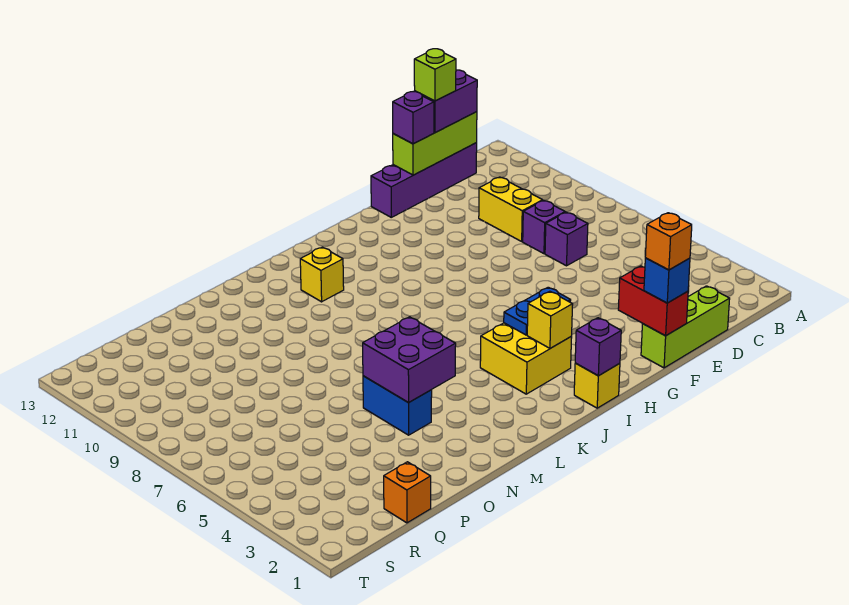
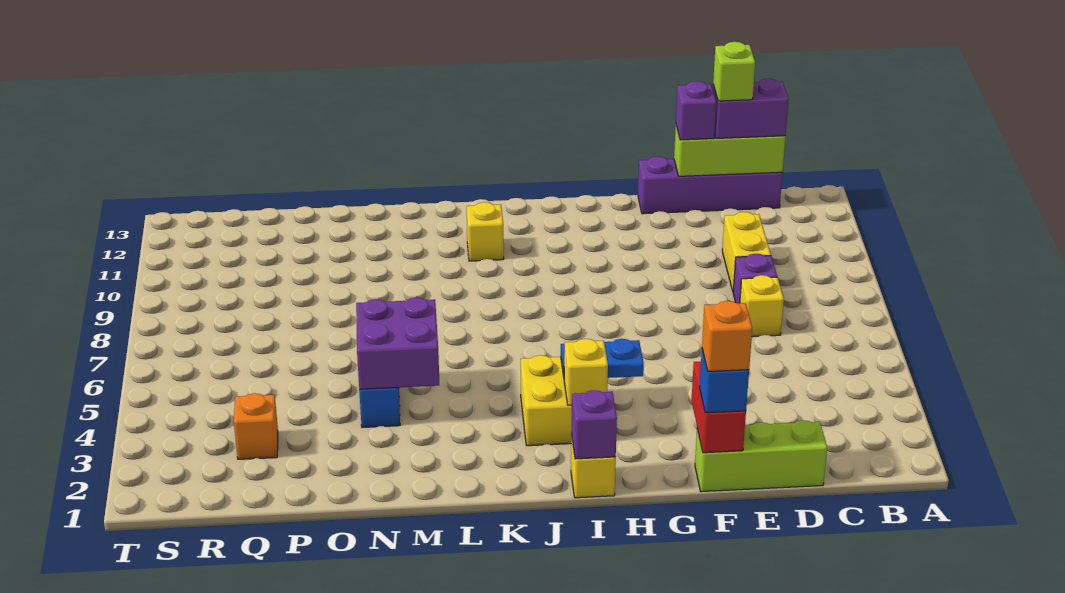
purple brick D7 level 1 -> yellow brick D7 level 1
orange brick Q1 level 1 -> orange brick Q3 level 1

